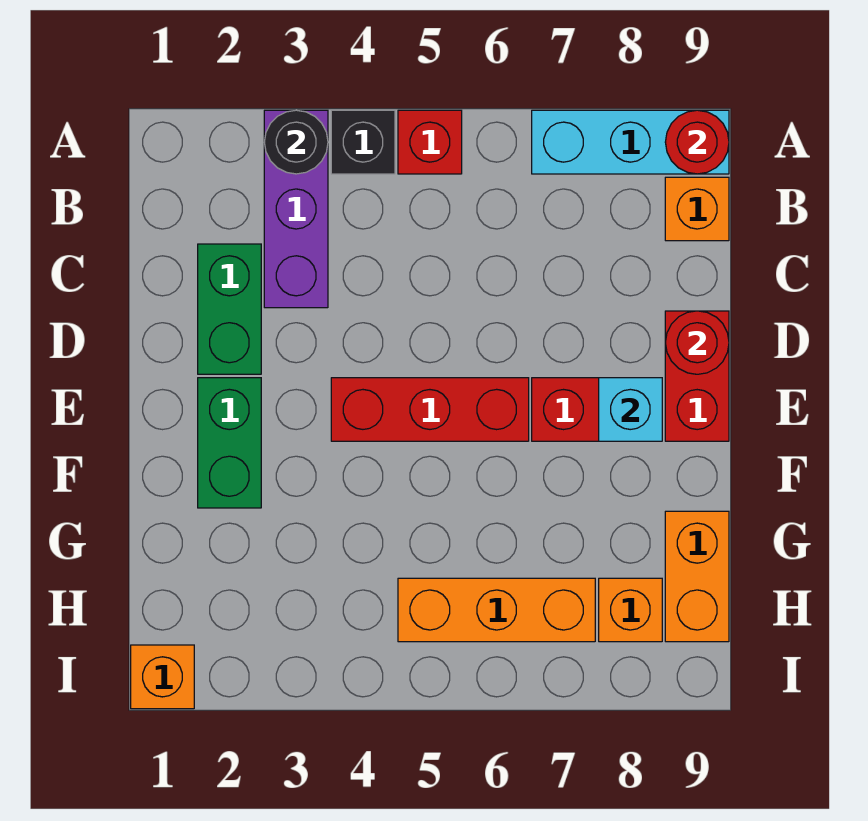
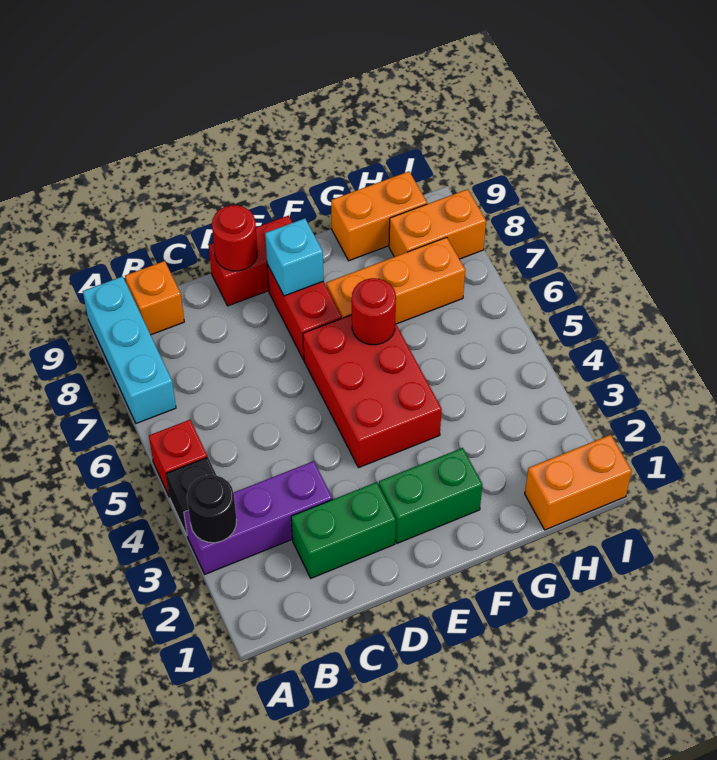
red round brick A9 level 2 -> red round brick F6 level 2
red brick E4:E6 level 1 -> red brick E4:F6 level 1
orange brick H5:H7 level 1 -> orange brick F7:H7 level 1
orange brick H8 level 1 -> orange brick H8:I8 level 1
orange brick I1 level 1 -> orange brick H1:I1 level 1

